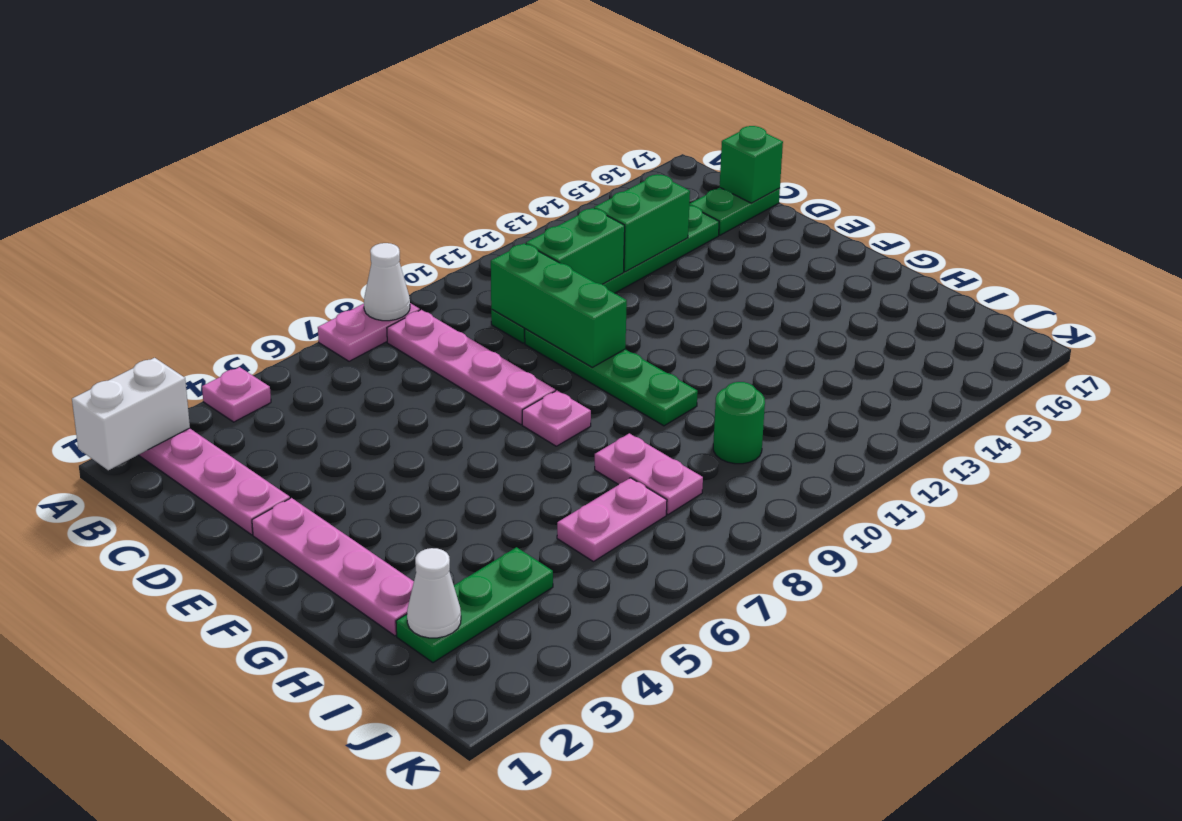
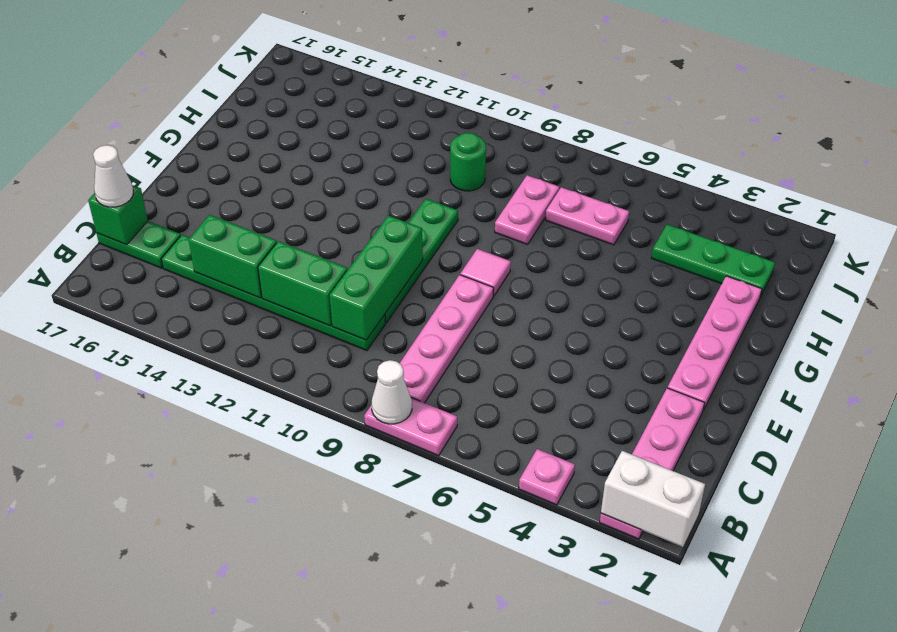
pink plate F8 level 1 -> pink tile F8 level 1
white cone I2 level 2 -> white cone C17 level 3

